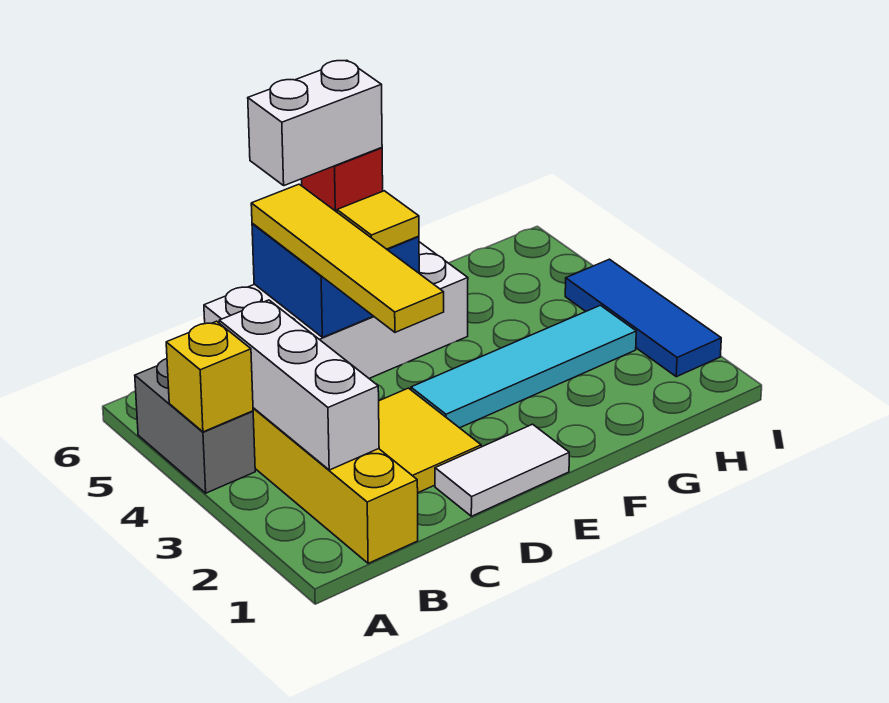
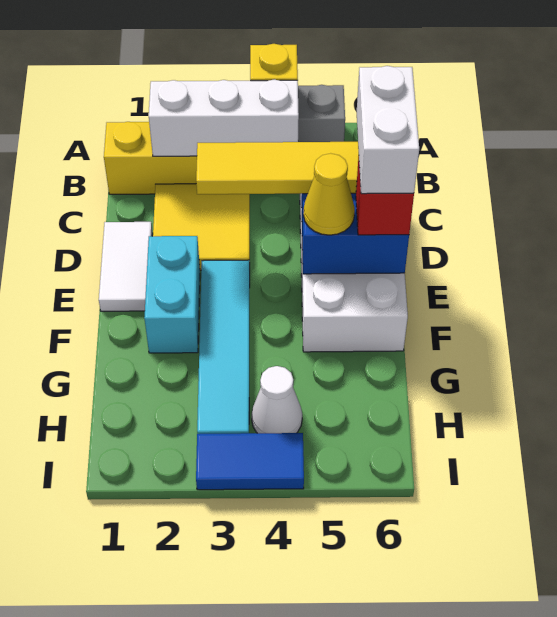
none -> cyan brick E2:F2 level 1
yellow tile E5 level 3 -> yellow cone E5 level 3
none -> white cone H4 level 1
blue tile I2:I4 level 1 -> blue tile I3:I4 level 1

